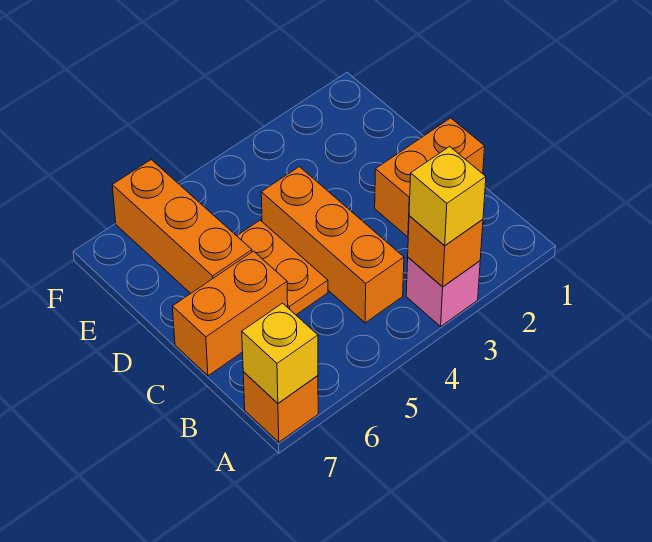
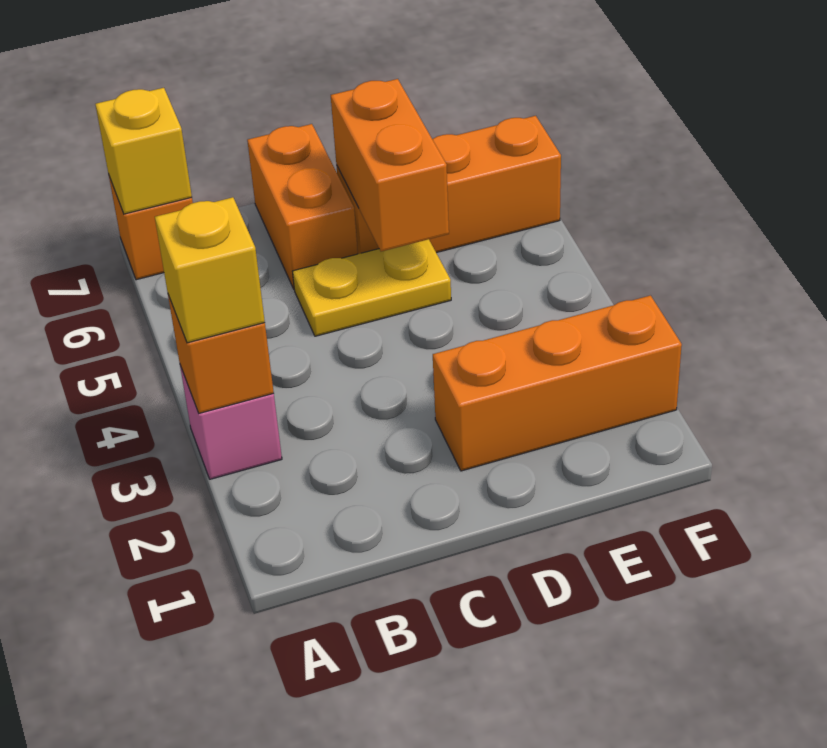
orange brick B4:D4 level 1 -> orange brick D2:F2 level 1
orange brick C1:C2 level 1 -> orange brick D5:D6 level 2
orange plate C5:D5 level 1 -> yellow plate C5:D5 level 1

